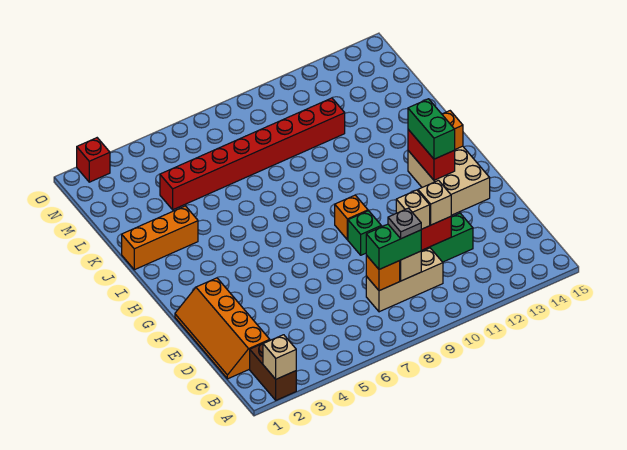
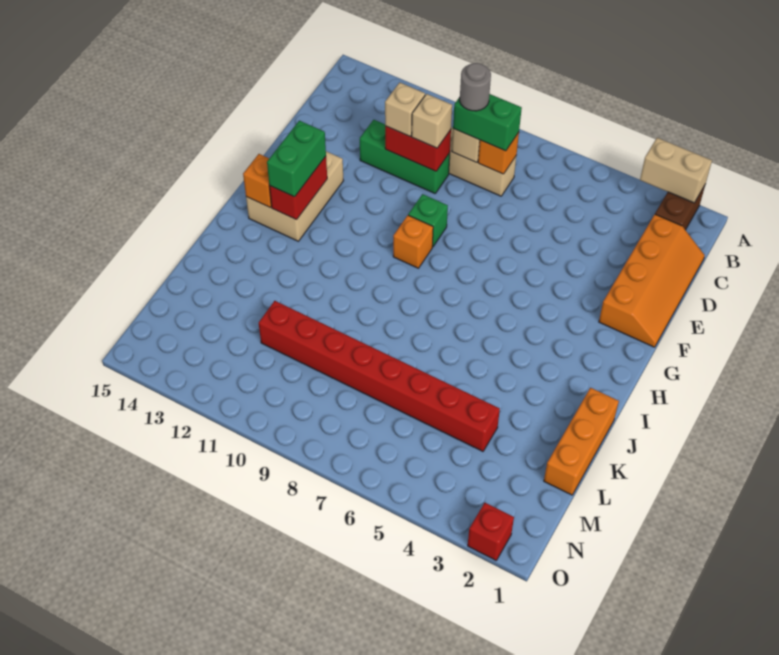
tan brick A2 level 2 -> tan brick A2:A3 level 2
grey plate C9 level 4 -> grey round brick C9 level 4
orange brick J1:J3 level 1 -> orange brick J1:L1 level 1

